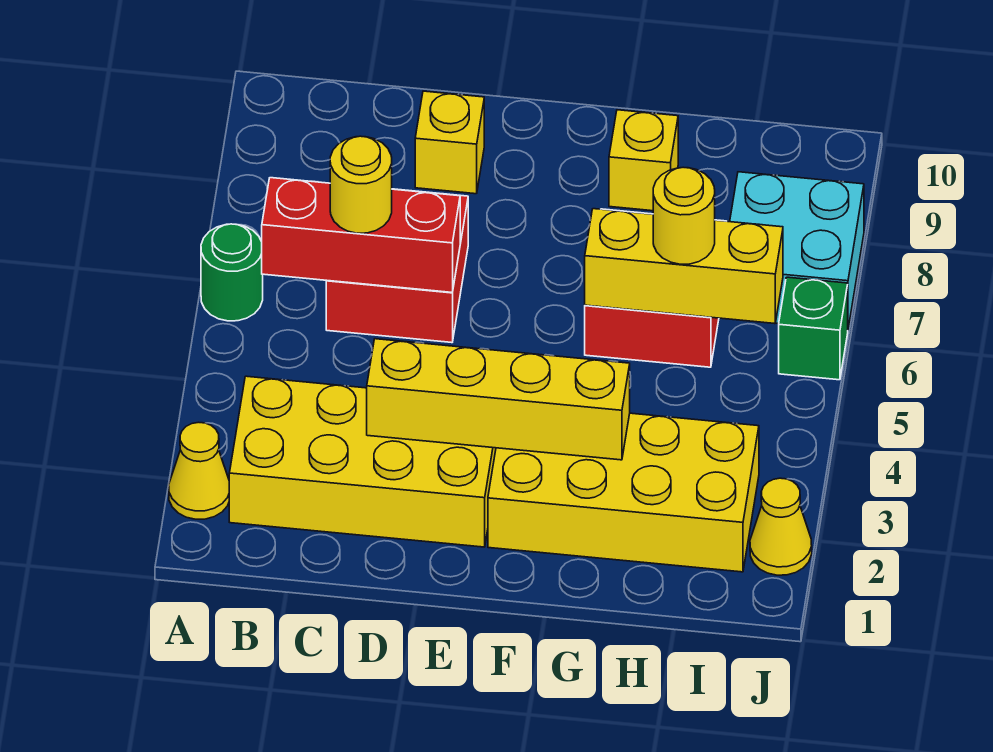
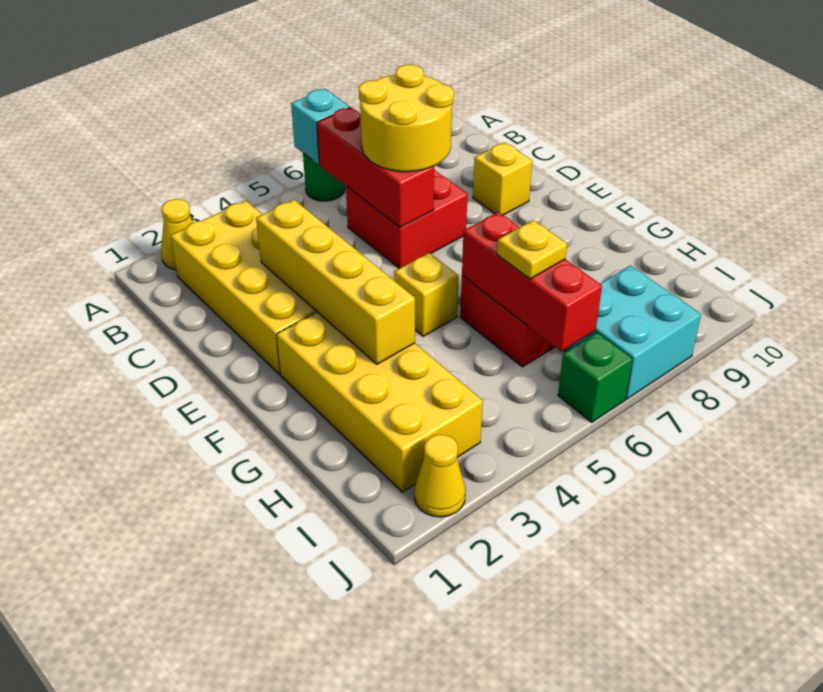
none -> cyan brick A6 level 2
yellow round brick C6 level 3 -> yellow round brick C6:D7 level 3
yellow brick G6:I6 level 2 -> red brick G6:I6 level 2
yellow brick G9 level 1 -> yellow brick F5 level 1
yellow round brick H6 level 3 -> yellow plate H6 level 3

